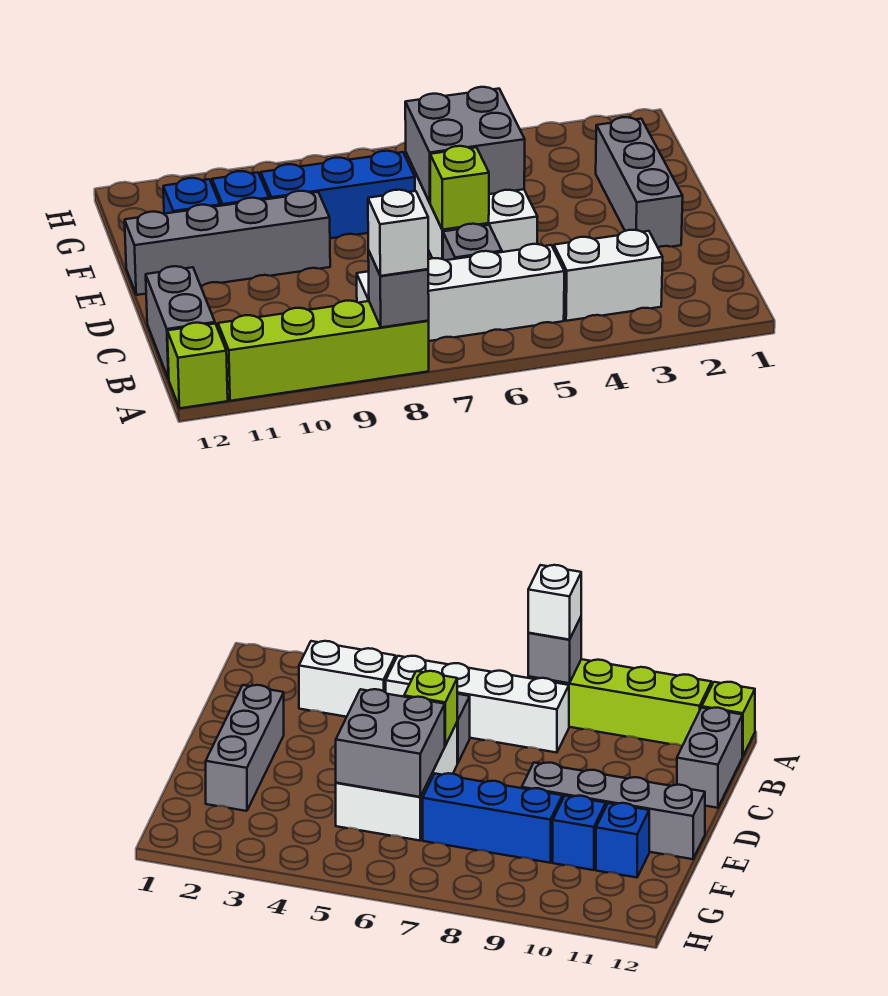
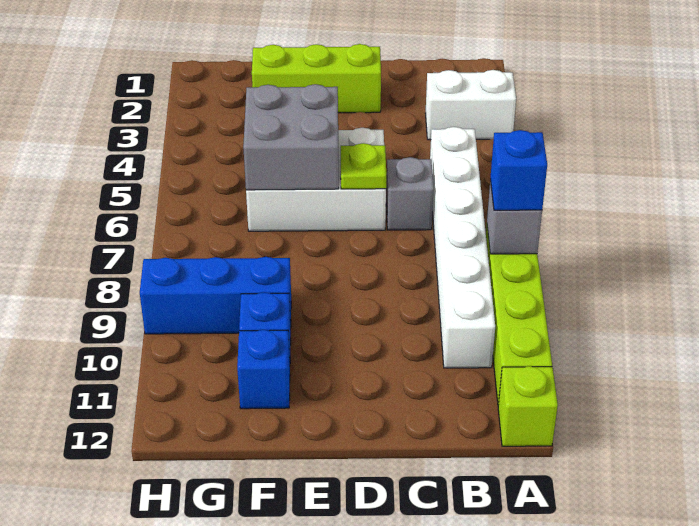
white brick A8 level 3 -> blue brick A8 level 3
white brick B3:B4 level 1 -> white brick A3:B3 level 1
white brick B5:B8 level 1 -> white brick B5:B10 level 1
grey brick B12:C12 level 1 -> none
grey brick D2:F2 level 1 -> lime brick D2:F2 level 1
lime brick D6 level 2 -> lime plate D6 level 2
grey brick E9:E12 level 1 -> none
blue brick F7:F9 level 1 -> blue brick F9:H9 level 1

